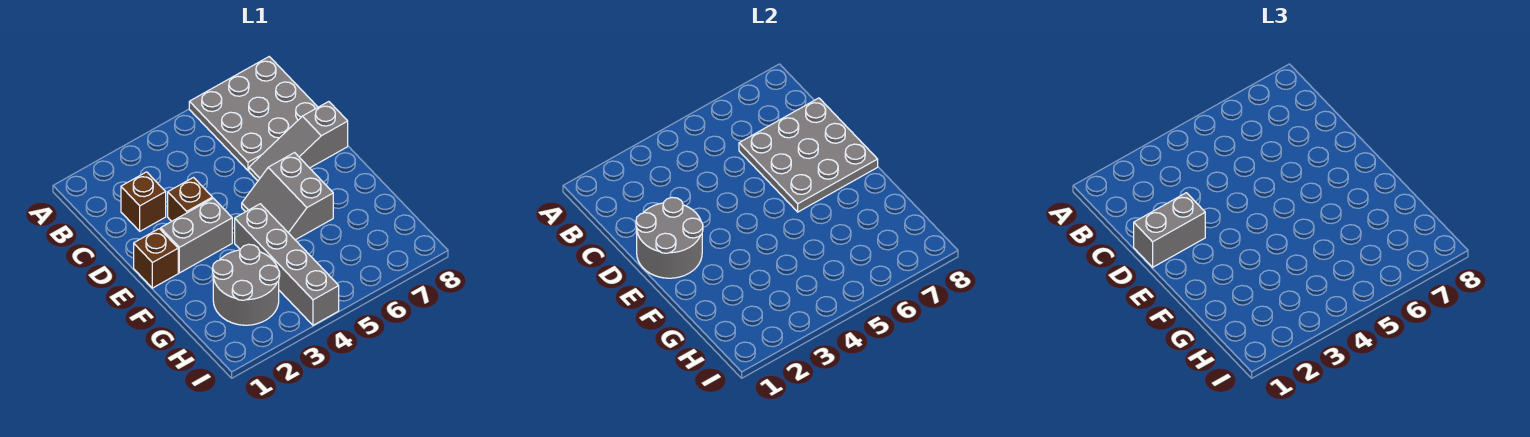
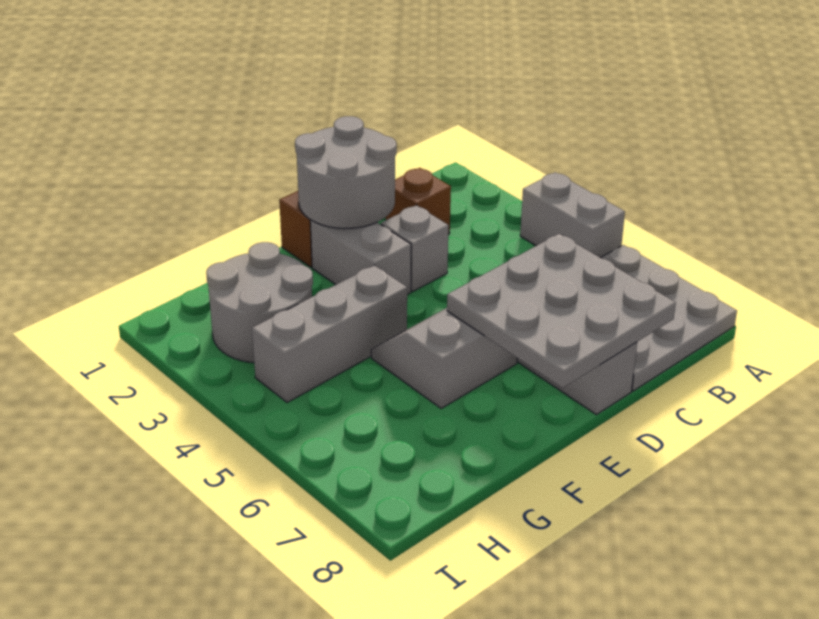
grey brick D1:D2 level 3 -> grey brick A4:A5 level 1
brown brick D3 level 1 -> grey brick D3 level 1
grey brick F4:I4 level 1 -> grey brick F4:H4 level 1

